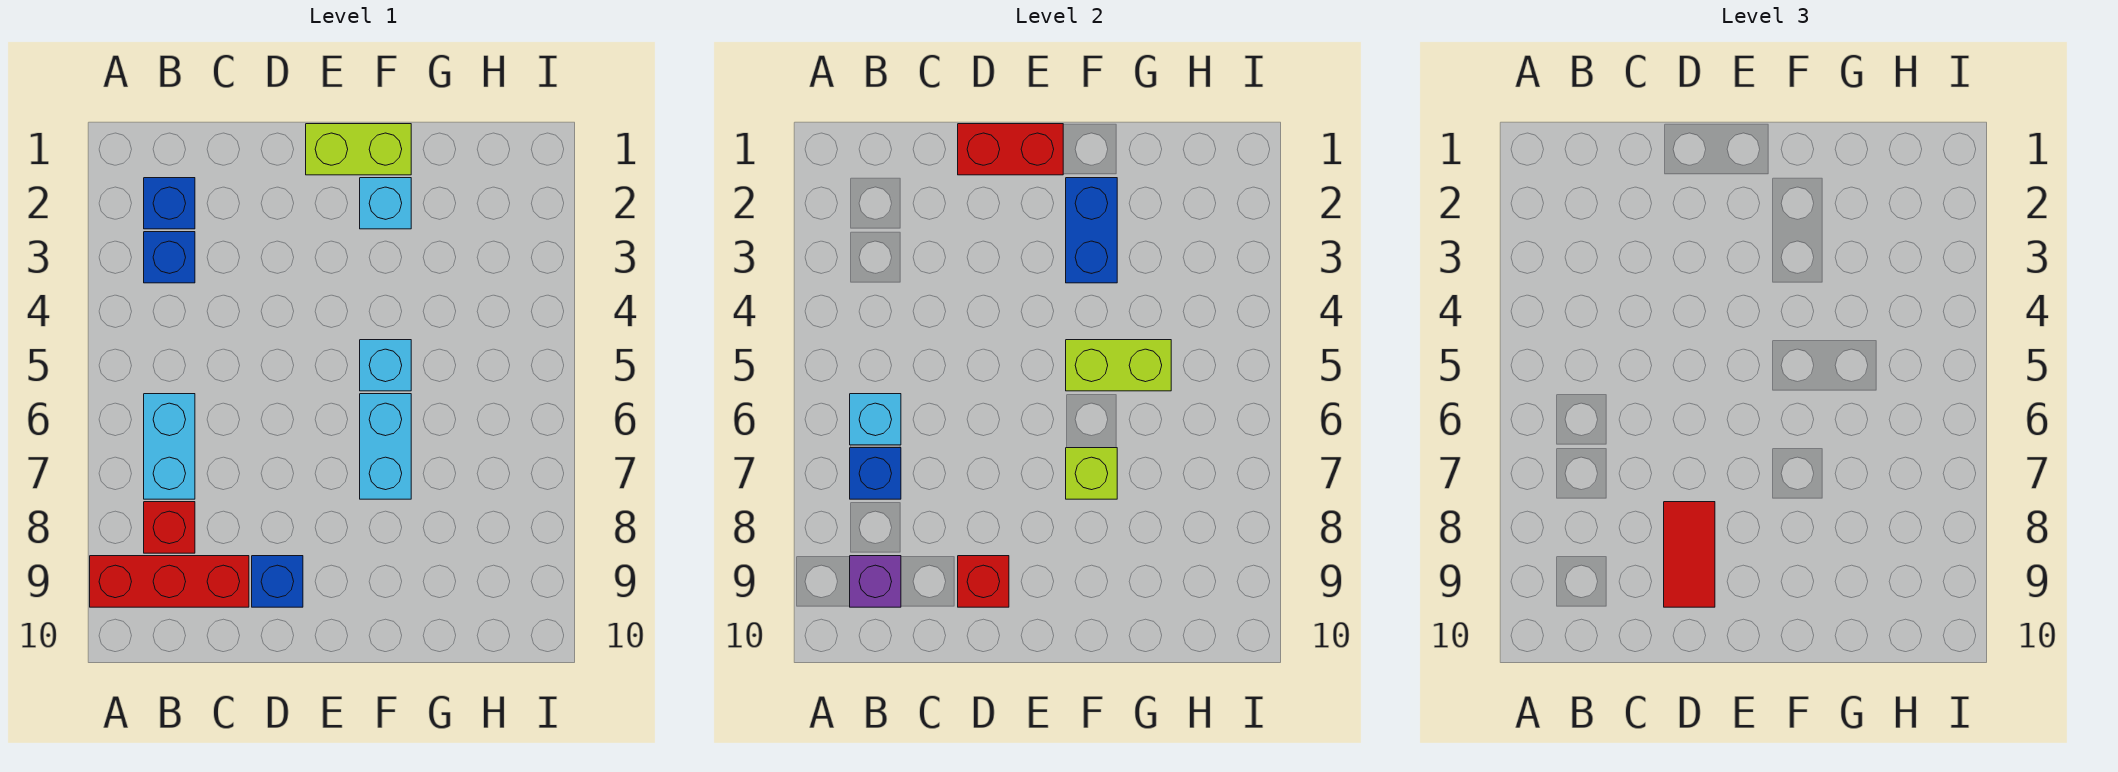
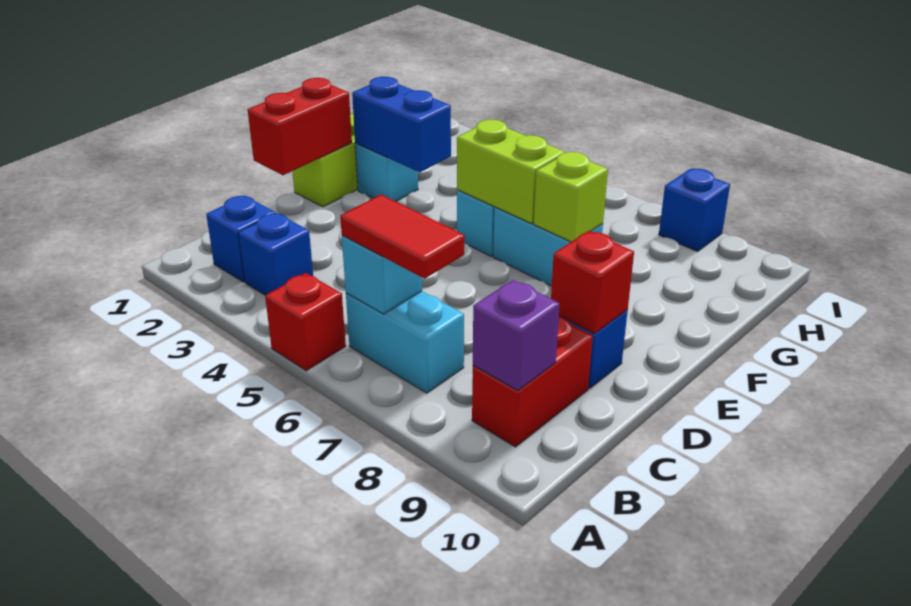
red brick A9:C9 level 1 -> red brick B9:C9 level 1
blue brick B7 level 2 -> blue brick I8 level 1
red brick B8 level 1 -> red brick A5 level 1
red tile D8:D9 level 3 -> red tile B6:B7 level 3
lime brick F5:G5 level 2 -> lime brick F5:F6 level 2

